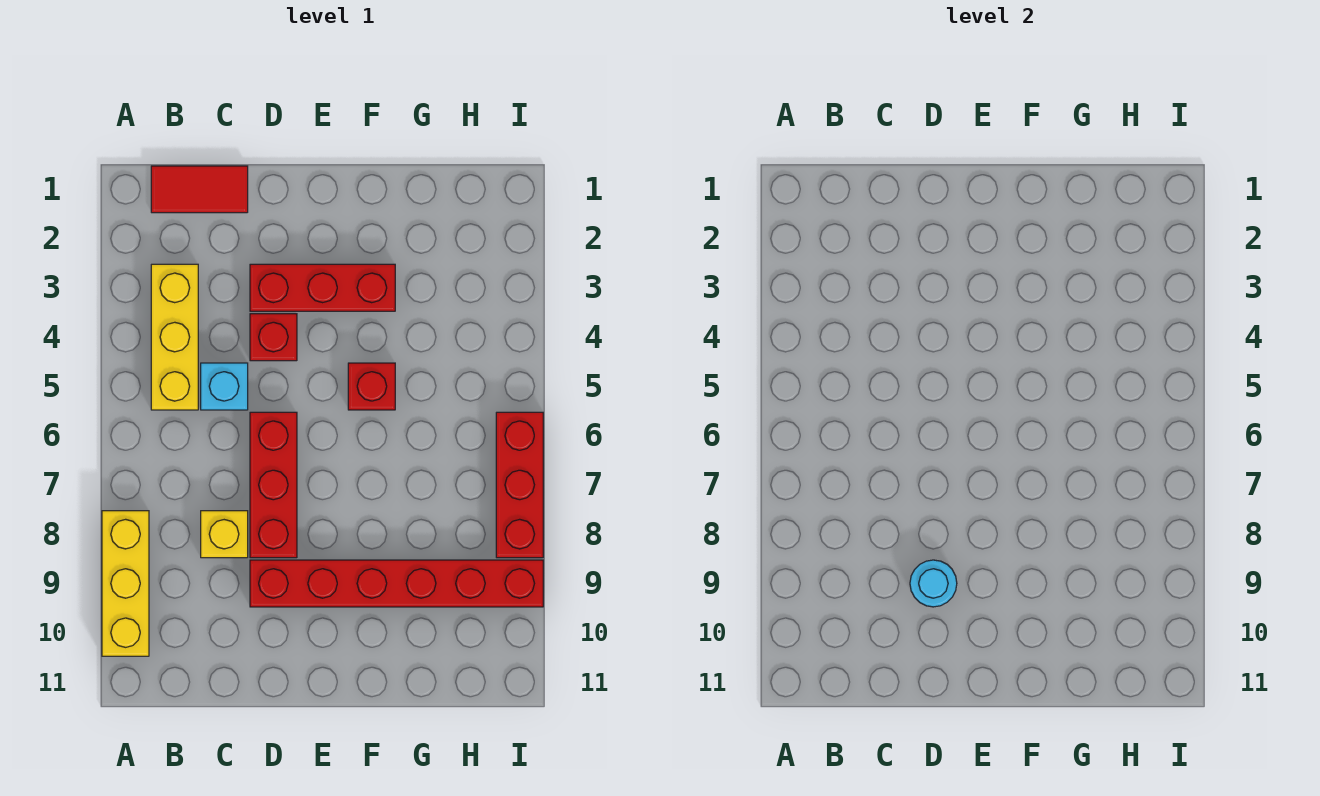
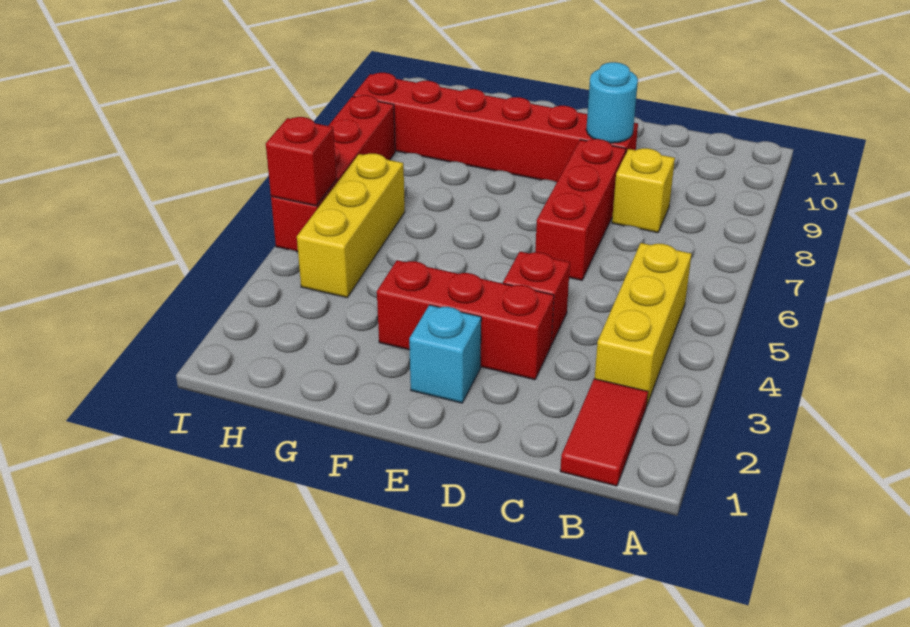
yellow brick A8:A10 level 1 -> yellow brick H4:H6 level 1
red tile B1:C1 level 1 -> red tile B1:B2 level 1
cyan brick C5 level 1 -> cyan brick E2 level 1
red brick F5 level 1 -> red brick I5 level 2
red brick I6:I8 level 1 -> red brick I5:I8 level 1

